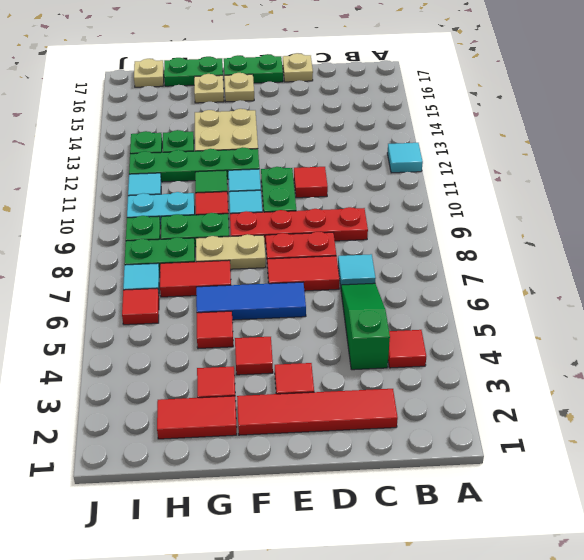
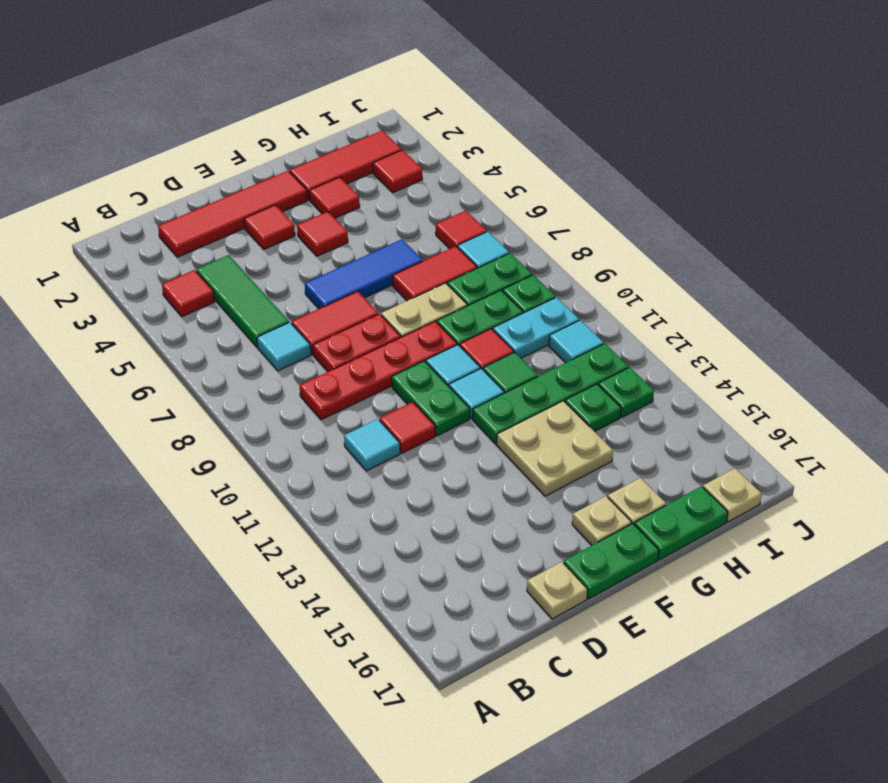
cyan tile A12 level 1 -> cyan tile C11 level 1
green slope C4:C6 level 1 top 4 -> green tile C4:C6 level 1
red tile G2:H2 level 1 -> red tile G2:I2 level 1
red tile G5 level 1 -> red tile I3 level 1

